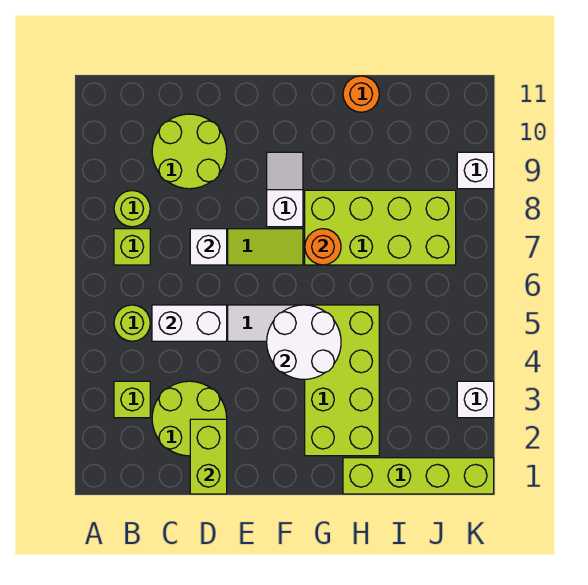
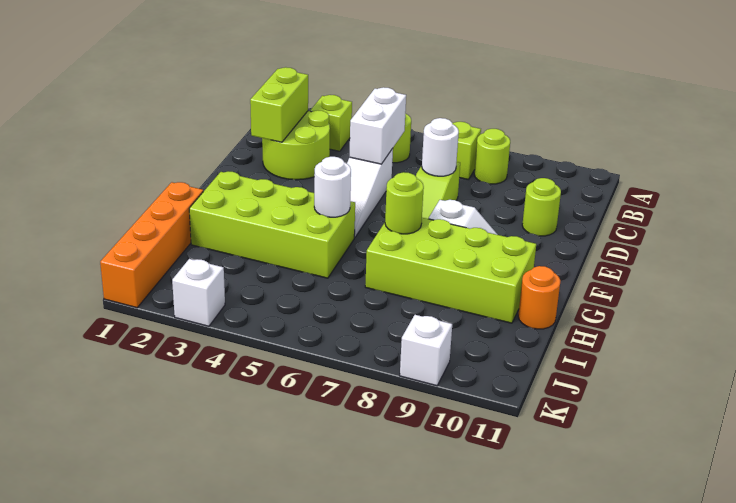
lime round brick C9:D10 level 1 -> lime round brick D10 level 1
lime brick D1:D2 level 2 -> lime brick C2:D2 level 2
white brick D7 level 2 -> white round brick D7 level 2
white round brick F4:G5 level 2 -> white round brick G5 level 2
lime brick G7:J8 level 1 -> lime brick G7:H10 level 1
orange round brick G7 level 2 -> lime round brick G7 level 2
lime brick H1:K1 level 1 -> orange brick H1:K1 level 1

